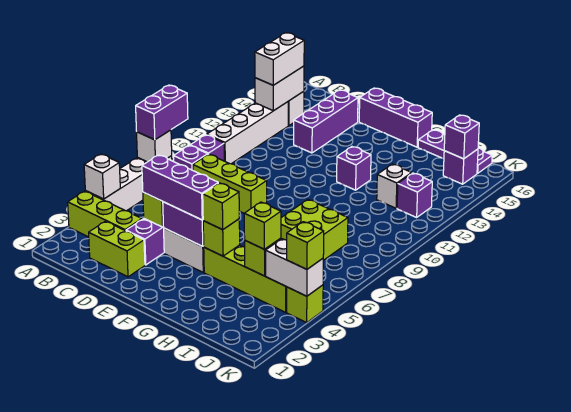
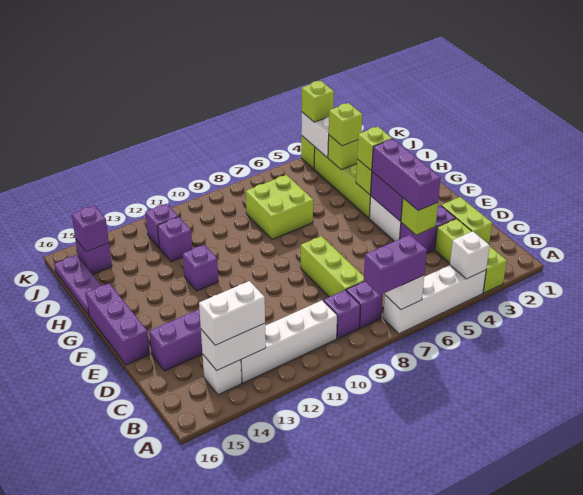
white brick I12 level 1 -> purple brick I12 level 1

